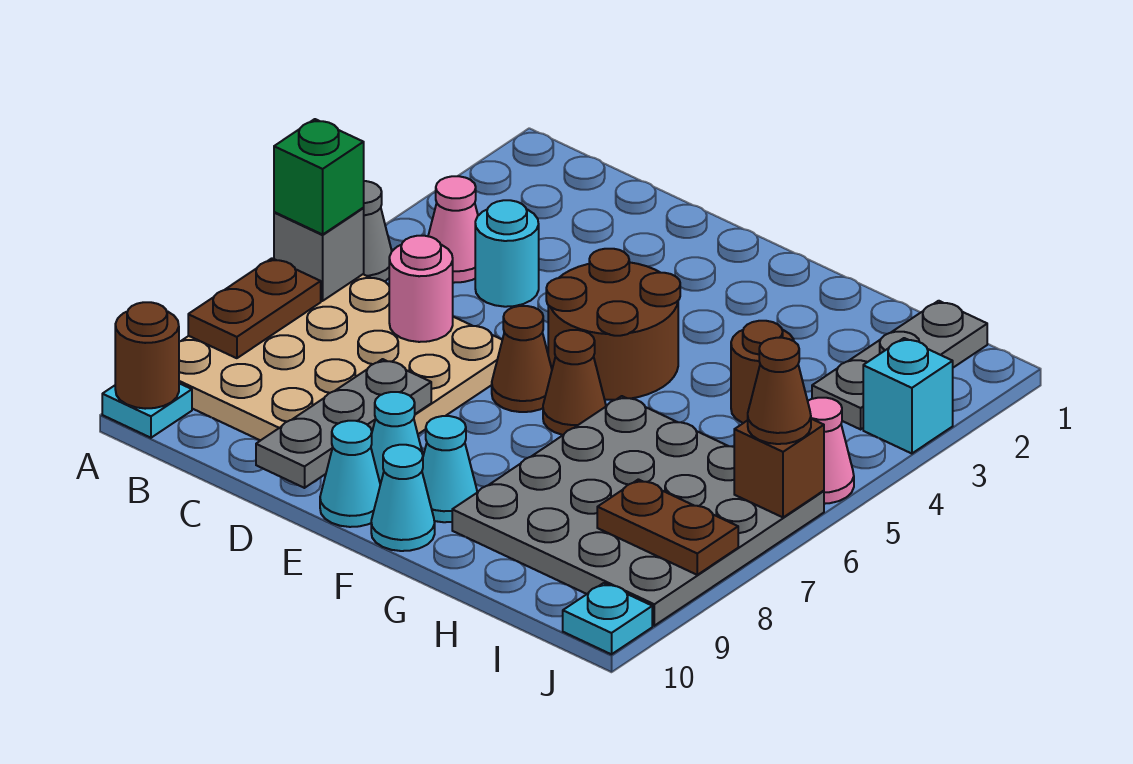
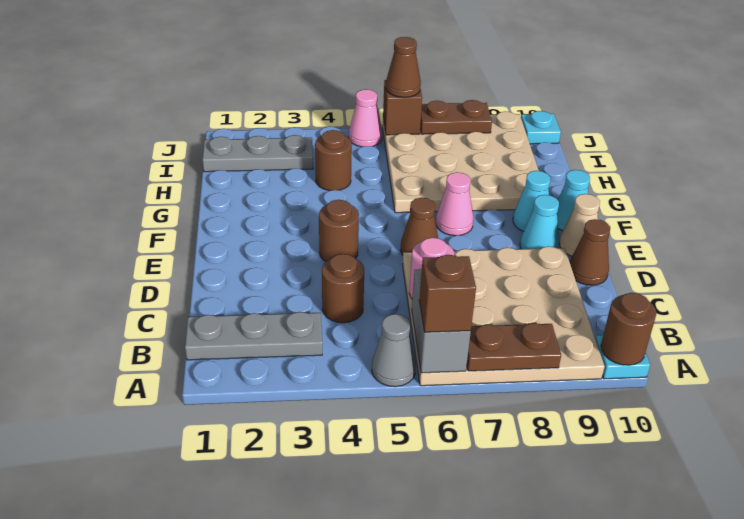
grey brick A6 level 2 -> grey brick A6:B6 level 2
green brick A6 level 3 -> brown brick A6 level 3
pink cone B4 level 1 -> pink cone F7 level 1
cyan round brick C4 level 1 -> brown round brick C4 level 1
grey plate D8:D10 level 2 -> grey plate B1:B3 level 1
brown round brick E4:F5 level 1 -> brown round brick E4 level 1
cyan cone E10 level 1 -> tan cone E10 level 1
brown cone F6 level 1 -> brown cone D10 level 1
grey plate G6:J9 level 1 -> tan plate G6:J9 level 1
brown plate I8:J8 level 2 -> brown plate J7:J8 level 2
cyan brick J3 level 1 -> none

